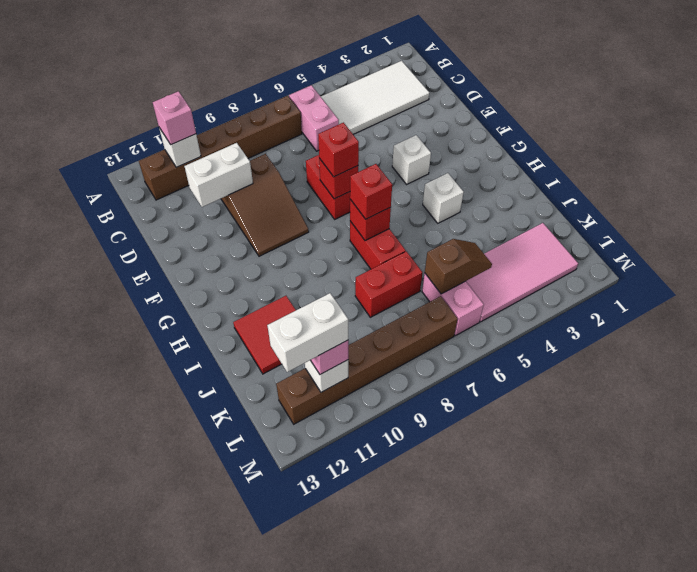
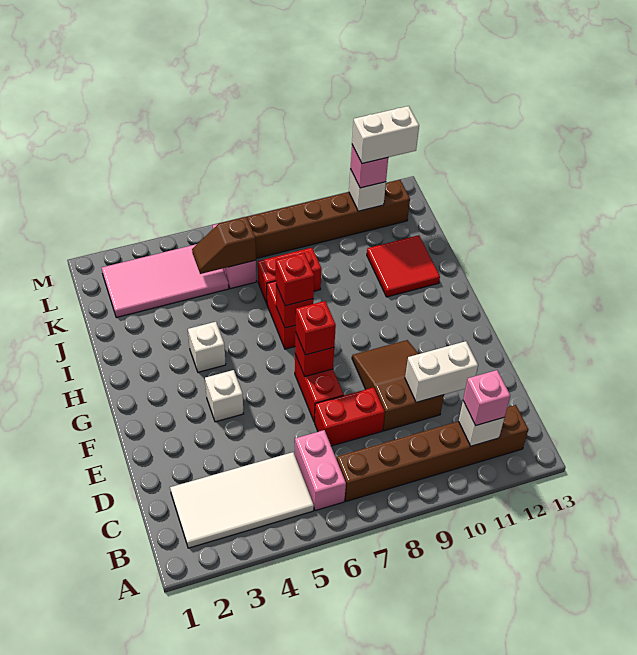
none -> red brick D7:D8 level 1

